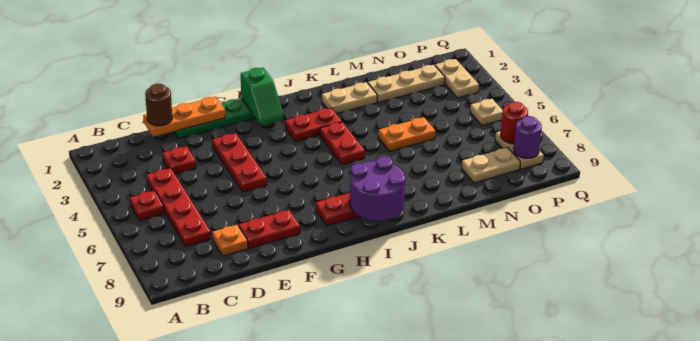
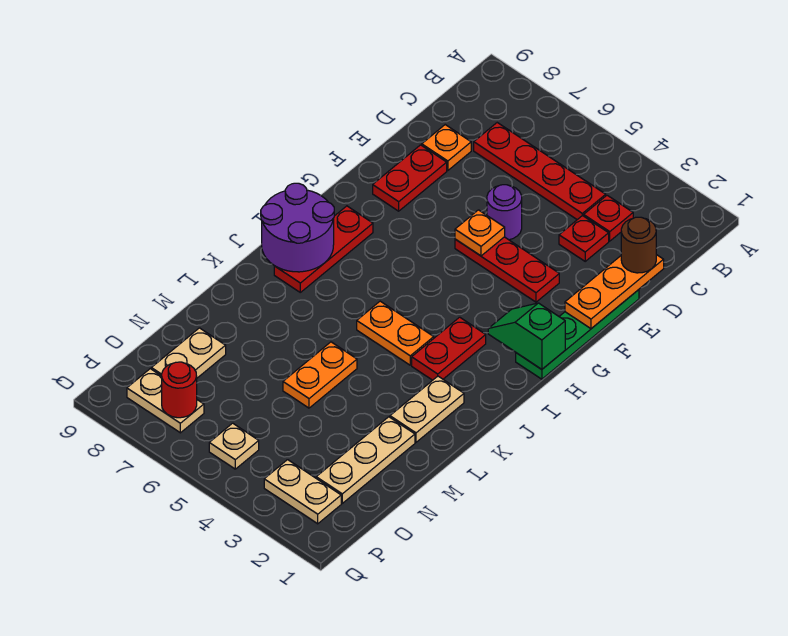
red plate B5 level 1 -> red plate C3 level 1
none -> orange plate F5 level 2
red plate J4:J5 level 1 -> orange plate J4:J5 level 1
purple round brick P8 level 2 -> purple round brick E5 level 1

